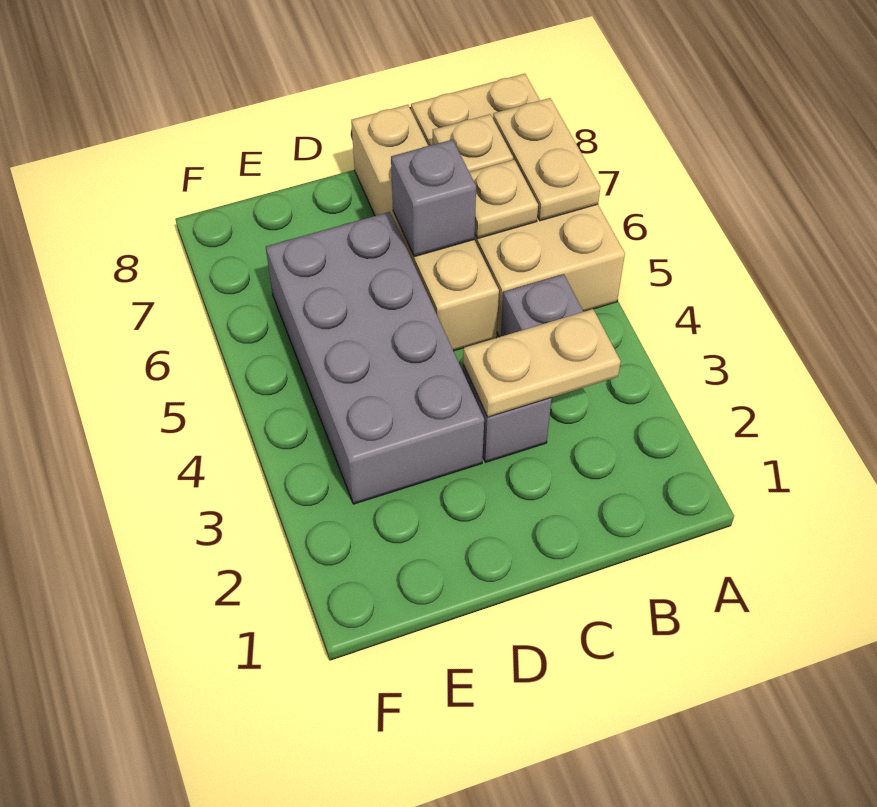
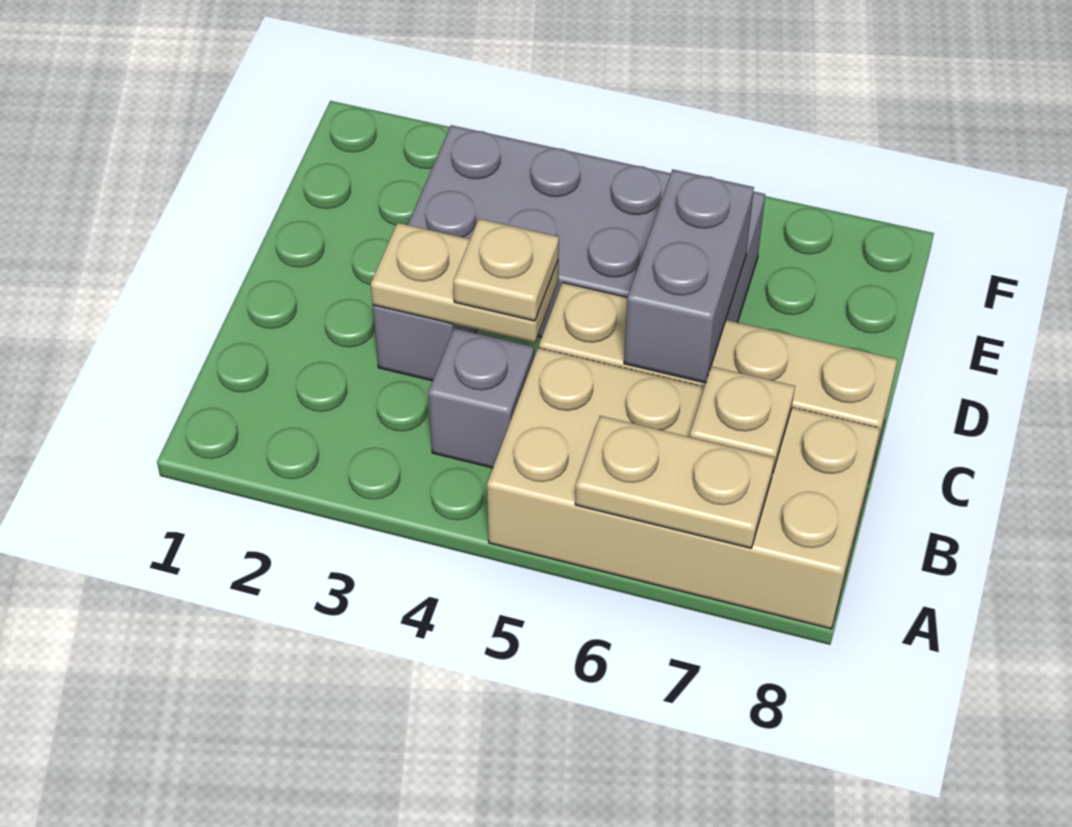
tan plate B3:C3 level 2 -> tan plate C3:C4 level 2
tan plate B6 level 2 -> tan plate C4 level 3
grey brick C6 level 2 -> grey brick C6:D6 level 2

